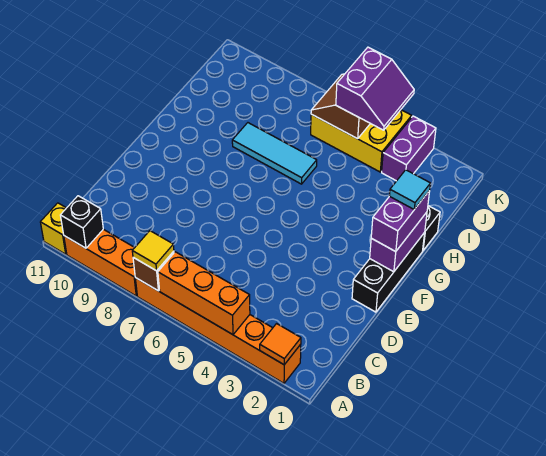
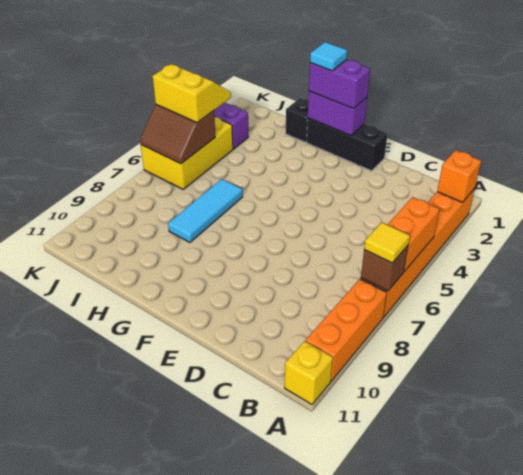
orange tile A2 level 2 -> orange brick A2 level 2
orange brick A4:A6 level 2 -> orange brick A5:A6 level 2
black brick A10 level 2 -> none
purple slope J4:K5 level 3 top 5 -> yellow slope J4:K5 level 3 top 5

